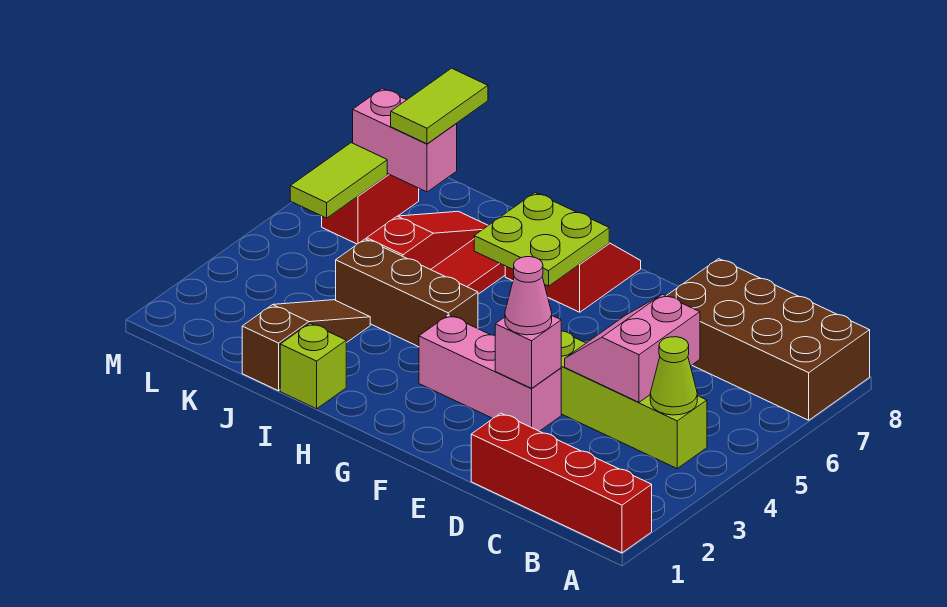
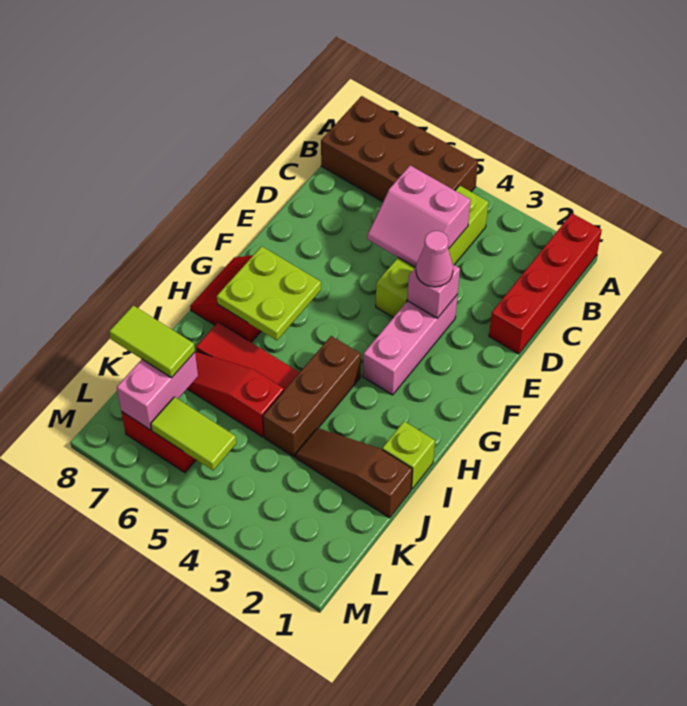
brown brick A7:D8 level 1 -> brown brick A5:B8 level 1
lime cone B4 level 2 -> none

